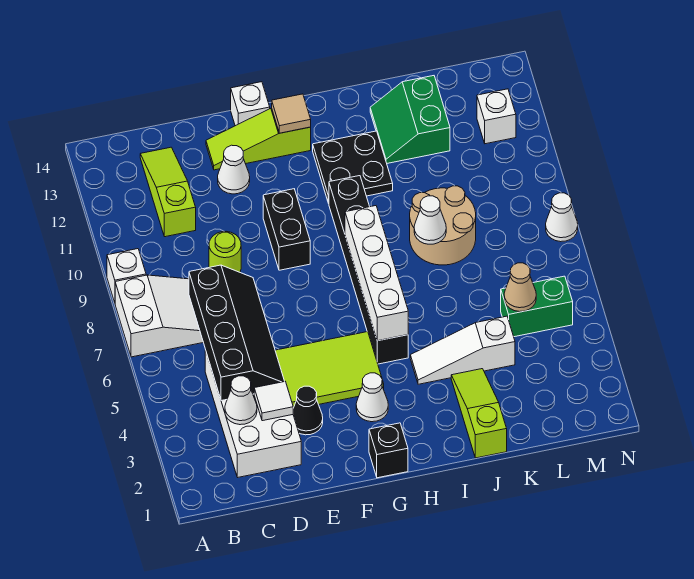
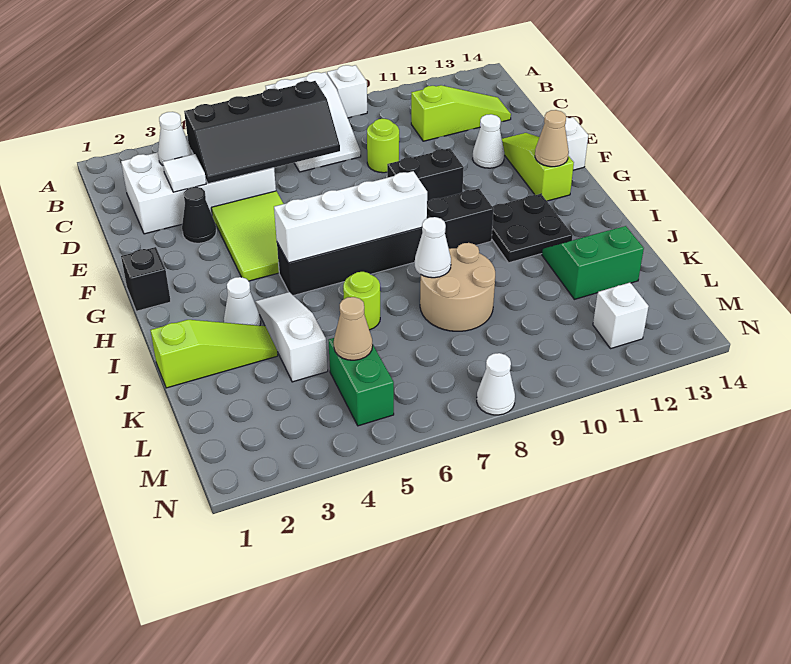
white cone G3 level 1 -> white cone I3 level 1
tan tile G13 level 2 -> tan cone G13 level 2
none -> lime round brick J6 level 1

